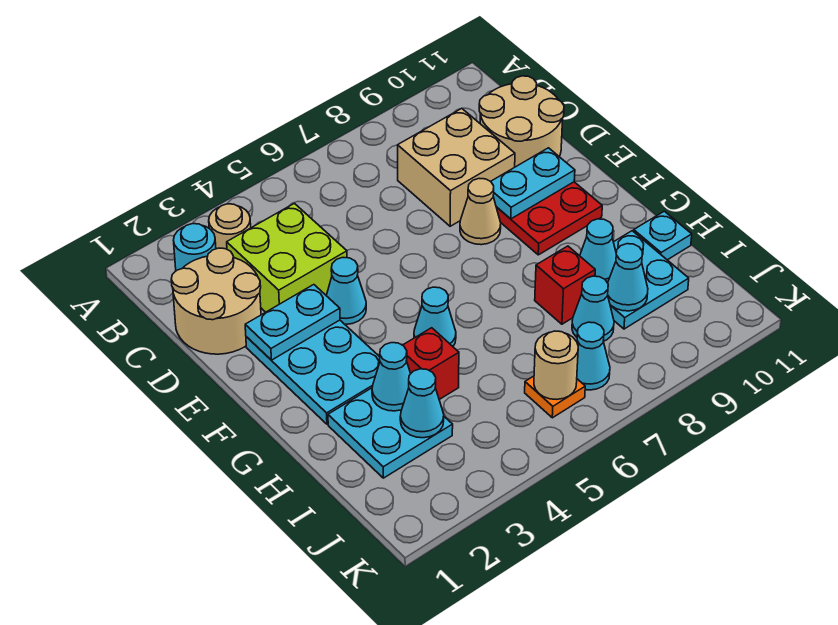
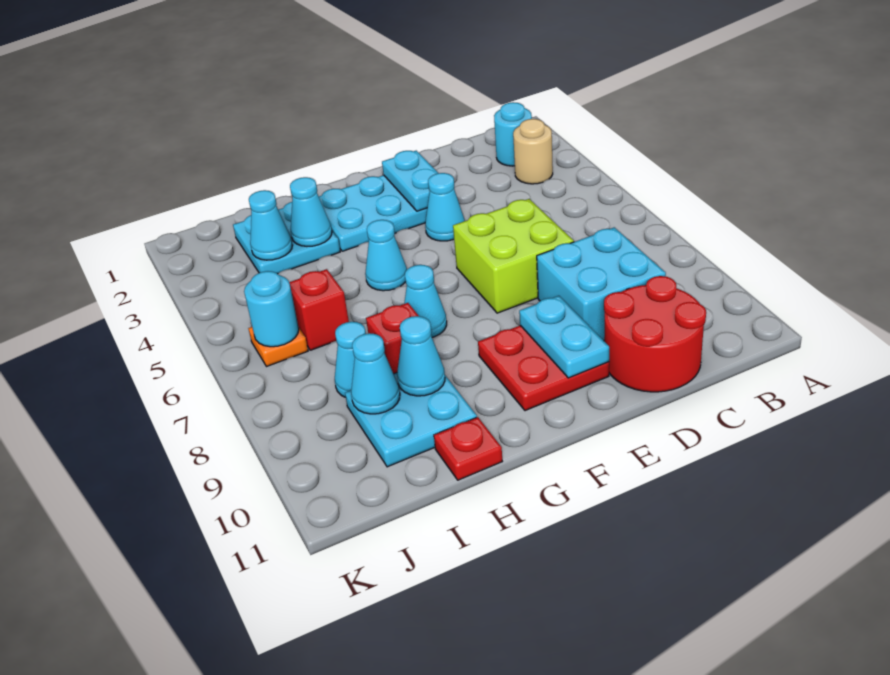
tan round brick C1:D2 level 1 -> none
lime brick C3:D4 level 1 -> lime brick D6:E7 level 1
tan brick C8:D9 level 1 -> cyan brick C8:D9 level 1
tan round brick C10:D11 level 1 -> red round brick C10:D11 level 1
tan cone E8 level 1 -> none
red brick H4 level 1 -> red brick I6 level 1
cyan plate H11 level 1 -> red plate H11 level 1
tan round brick J6 level 2 -> cyan round brick J6 level 2
cyan cone J7 level 1 -> cyan cone G7 level 1

